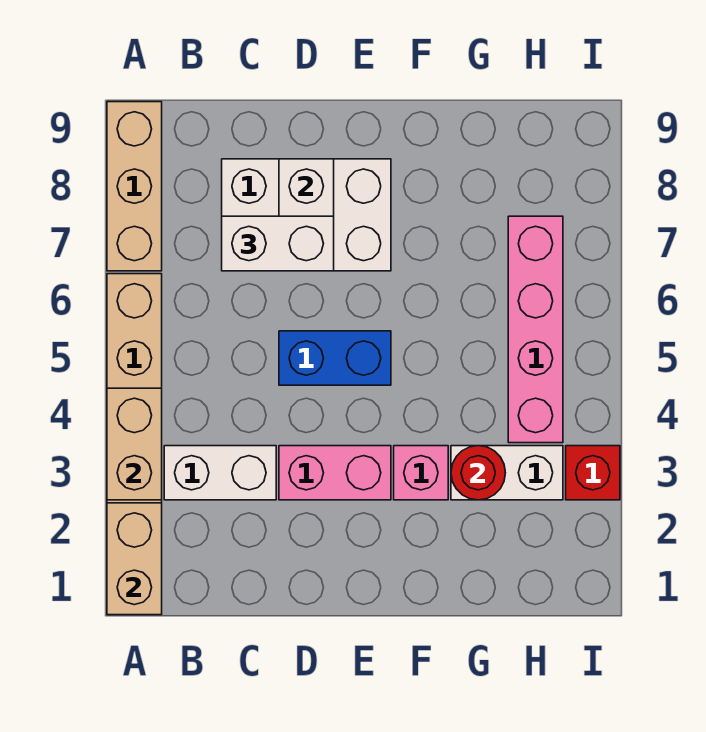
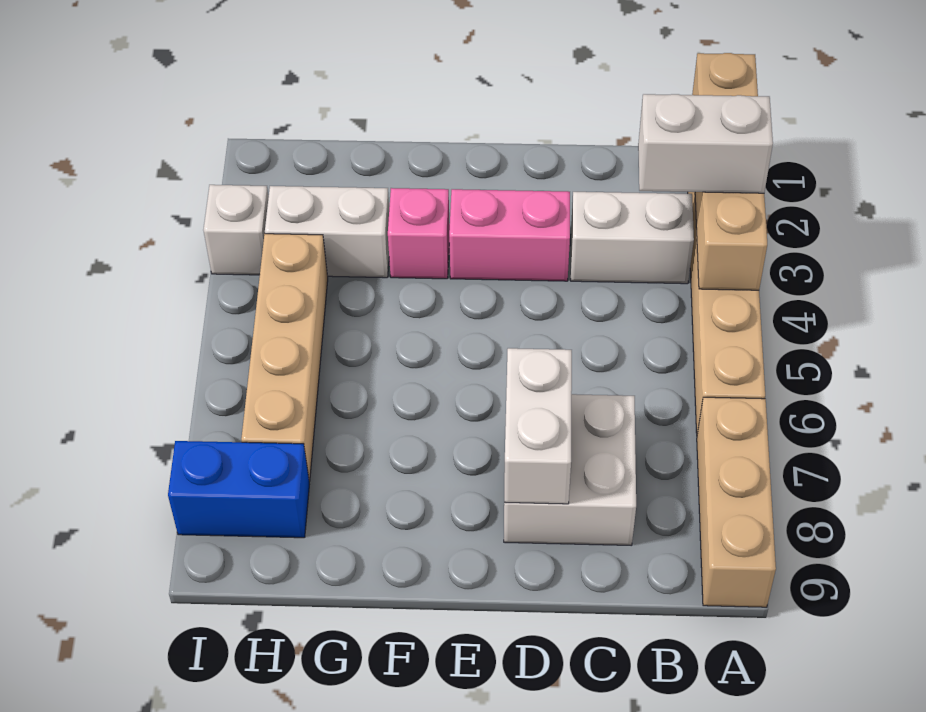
white brick C7:E8 level 1 -> white brick C7:D8 level 1
white brick C7:D7 level 3 -> white brick A3:B3 level 3
blue brick D5:E5 level 1 -> blue brick H8:I8 level 1
red round brick G3 level 2 -> none
pink brick H4:H7 level 1 -> tan brick H4:H7 level 1
red brick I3 level 1 -> white brick I3 level 1

